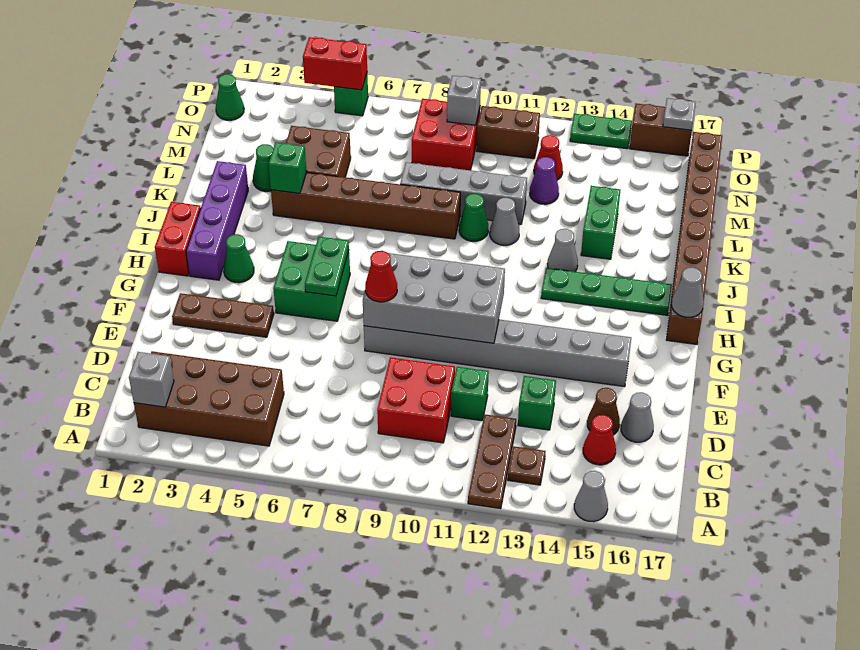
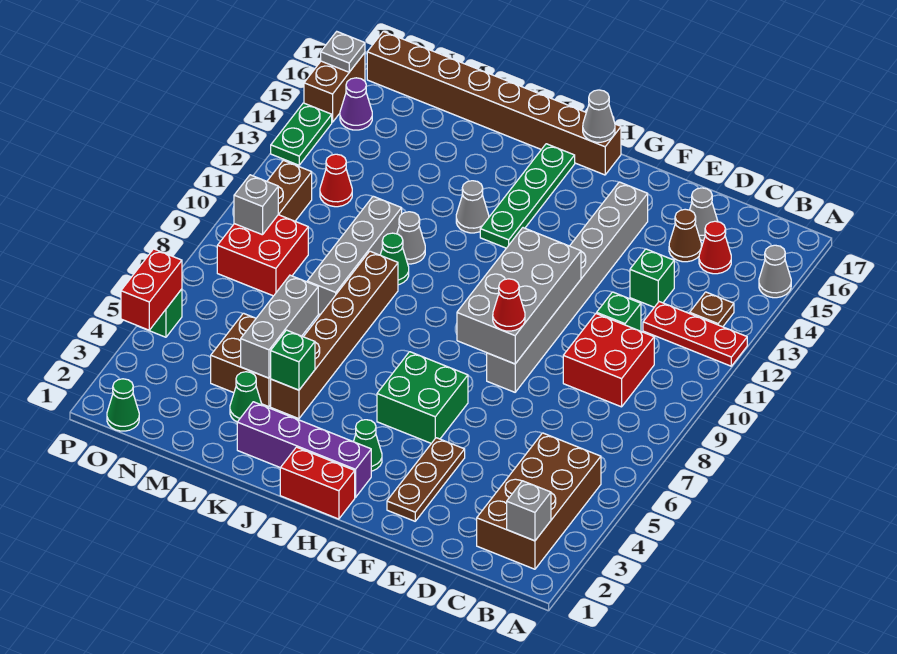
brown plate A12:C12 level 1 -> red plate A12:C12 level 1
green plate G6:H6 level 2 -> none
green brick K14:L14 level 1 -> none
none -> grey brick L4:L6 level 2
purple cone M12 level 1 -> purple cone O15 level 1

